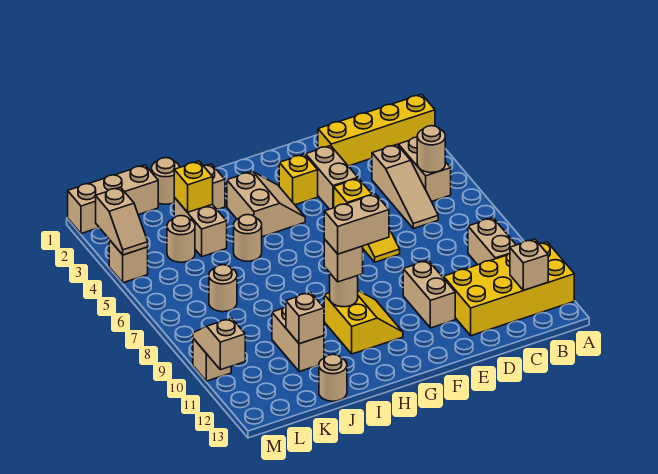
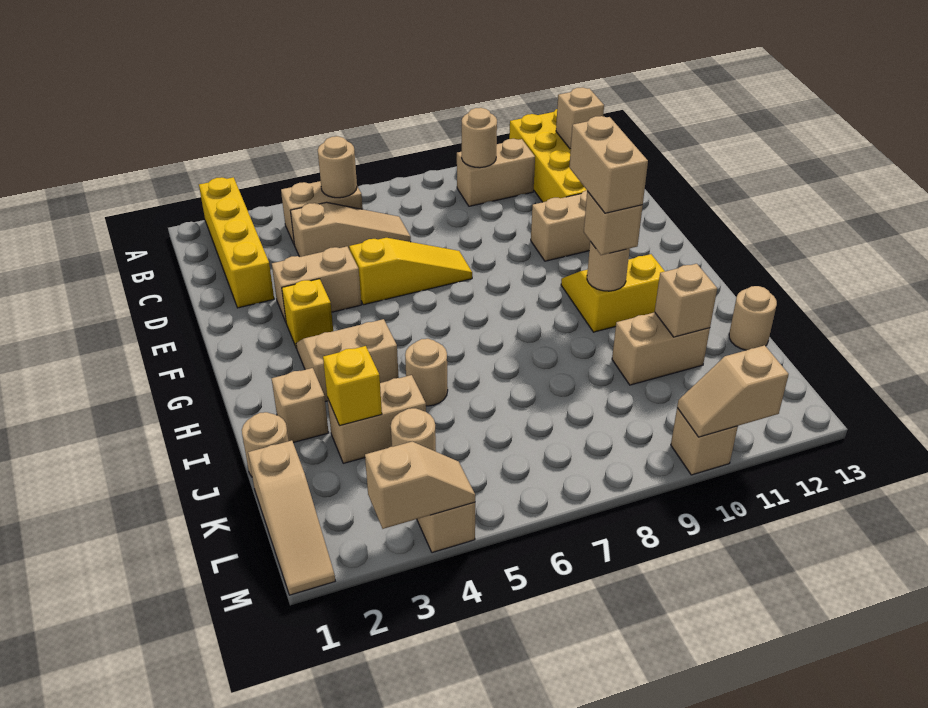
tan brick K1:M1 level 1 -> tan slope K1:M1 level 1 top K
tan round brick K7 level 1 -> tan round brick B9 level 2

